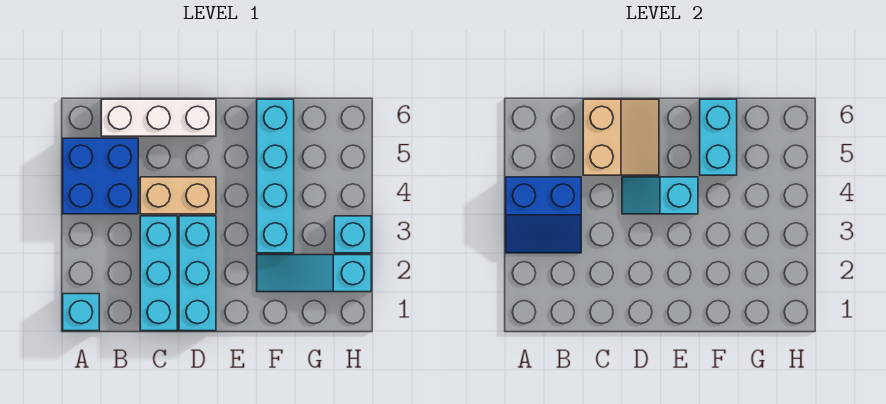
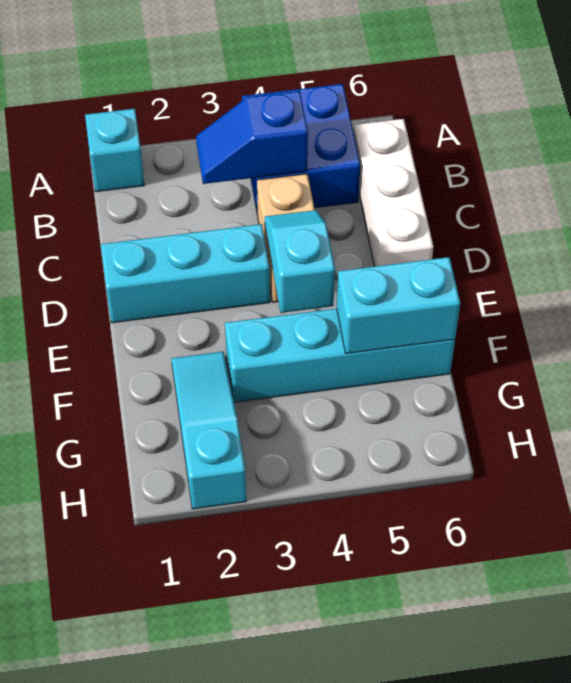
blue slope A3:B4 level 2 top 4 -> blue slope B3:B4 level 2 top 4
cyan brick C1:C3 level 1 -> none
tan slope C5:D6 level 2 top C -> none
cyan brick H3 level 1 -> none

